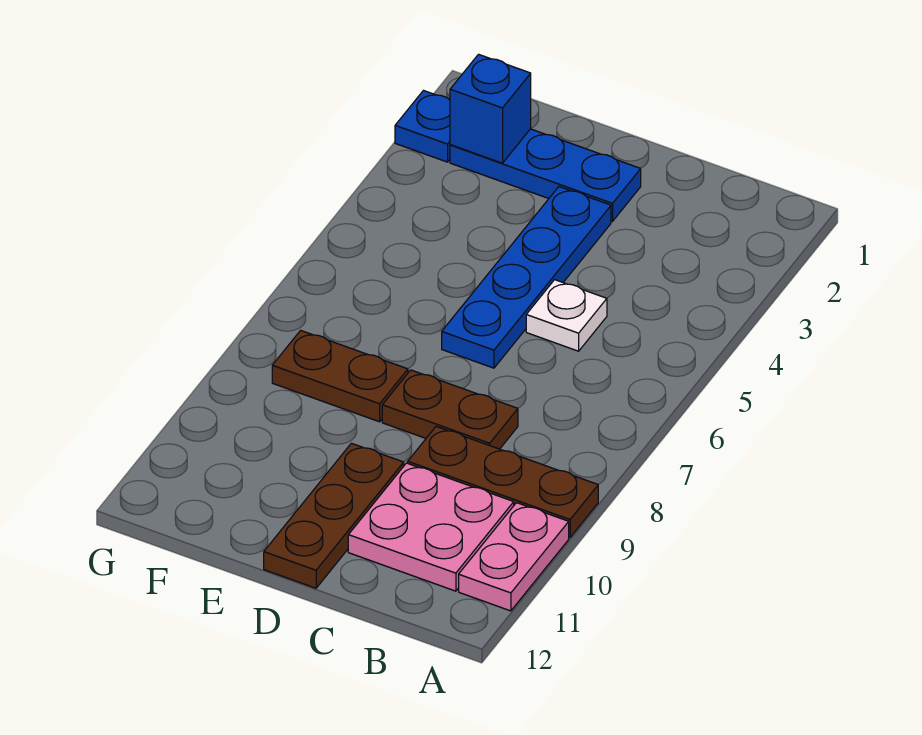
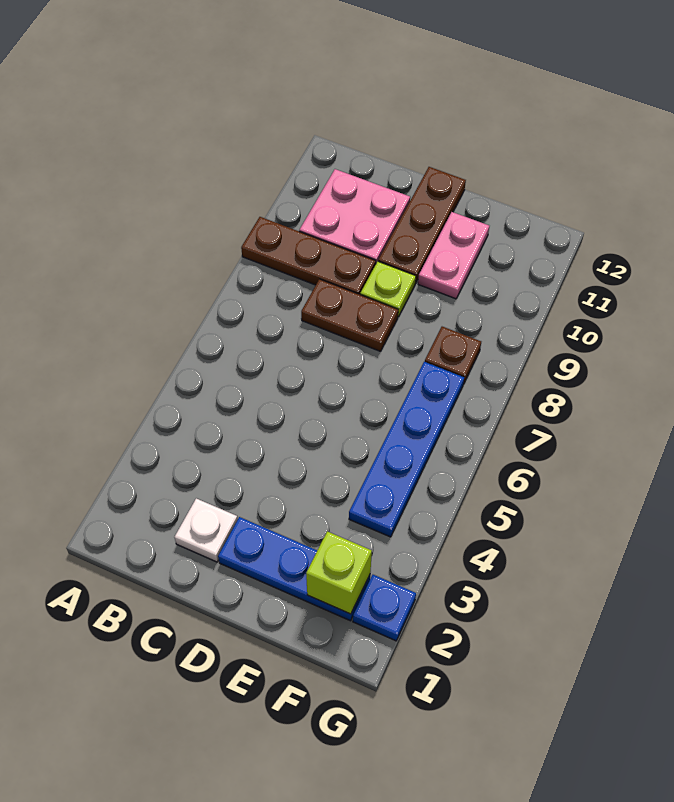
pink plate A10:A11 level 1 -> pink plate E10:E11 level 1
white plate C5 level 1 -> white plate C2 level 1
blue plate D3:D6 level 1 -> blue plate F4:F7 level 1
none -> lime plate D9 level 1
brown plate E8:F8 level 1 -> brown plate F8 level 1
blue brick F2 level 2 -> lime brick F2 level 2

